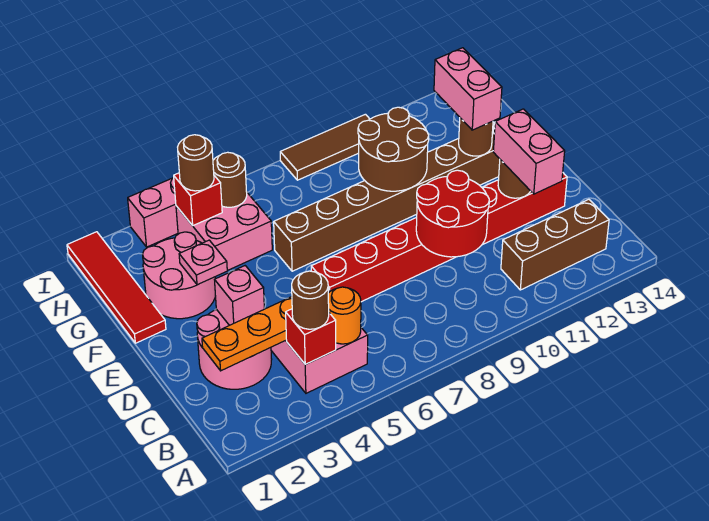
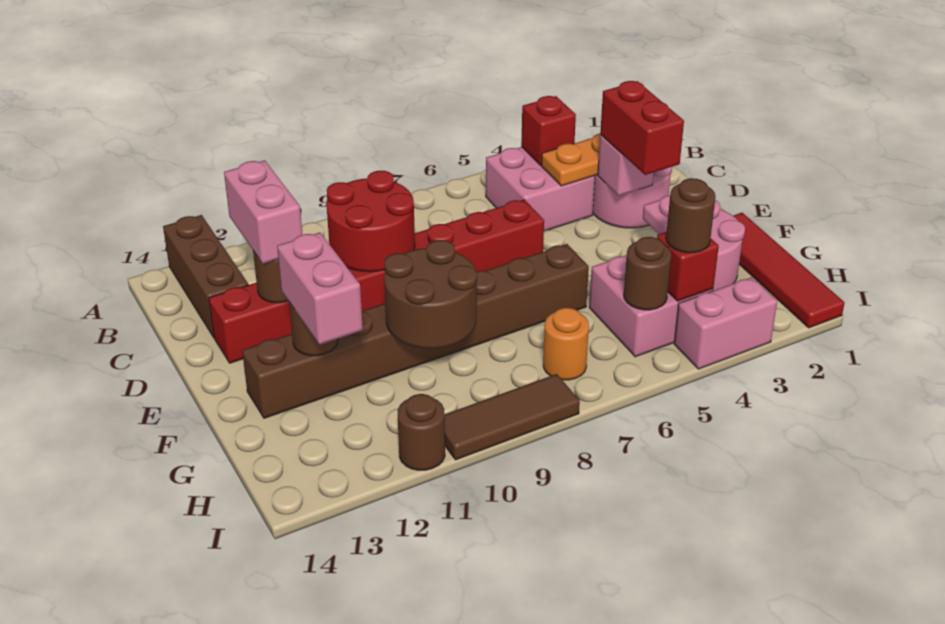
brown round brick B4 level 3 -> brown round brick I11 level 1
orange round brick B5 level 2 -> orange round brick H7 level 1
brown brick B11:B13 level 1 -> brown brick A13:C13 level 1
none -> red brick D3:E3 level 3

